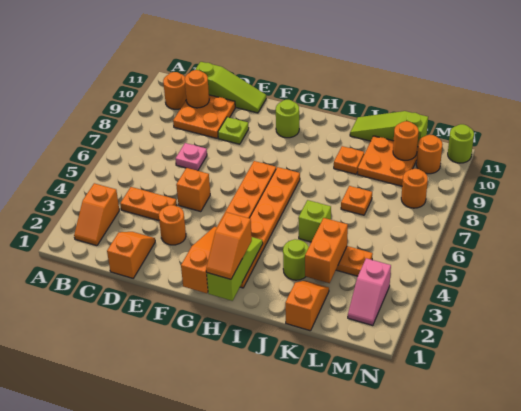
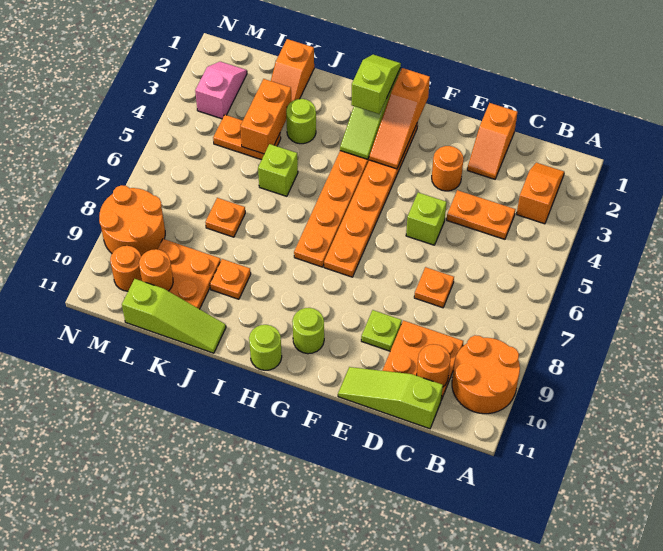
orange round brick B10 level 1 -> orange round brick A9:B10 level 1
pink plate D7 level 1 -> orange plate D7 level 1
orange brick E5 level 1 -> lime brick E5 level 1
orange slope H1:H2 level 3 top 2 -> lime slope H1:H2 level 3 top 2
orange round brick M8 level 1 -> orange round brick M8:N9 level 1
lime round brick N11 level 1 -> lime round brick H11 level 1

